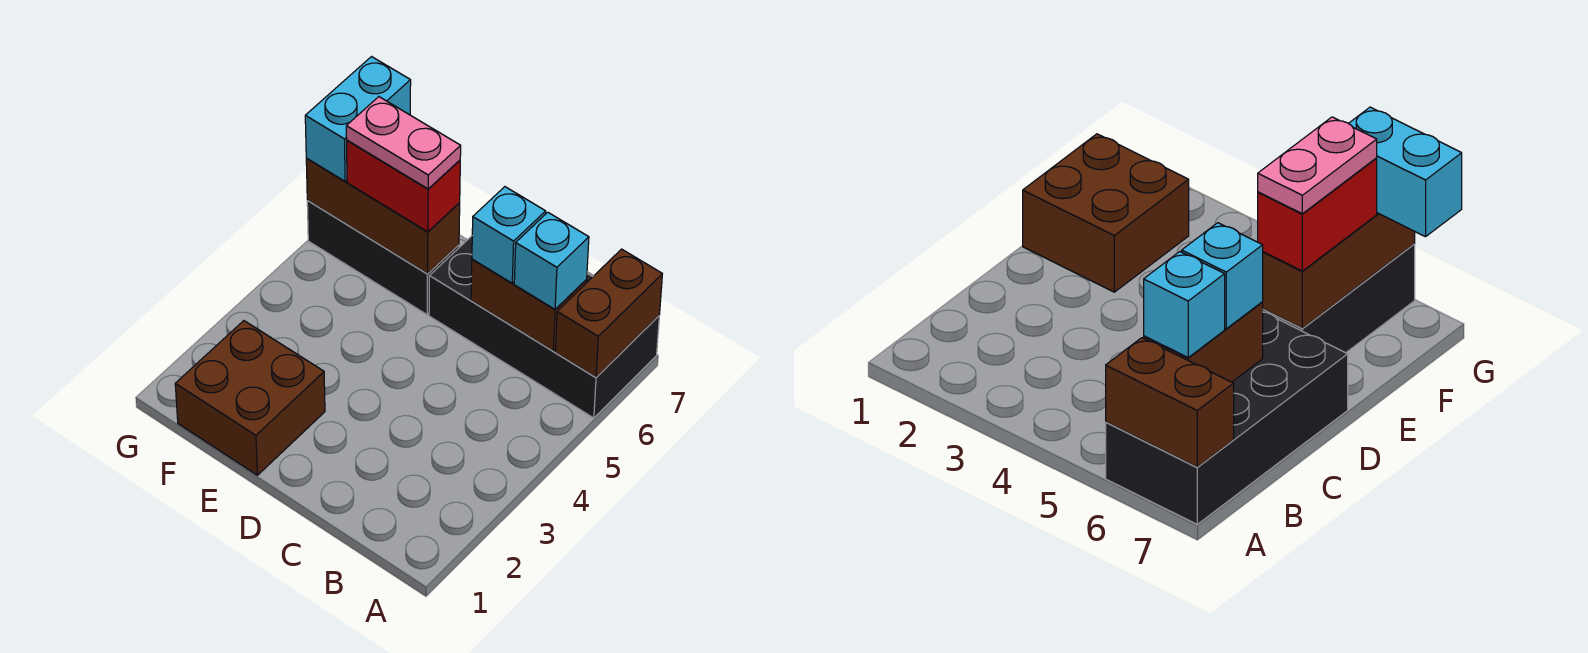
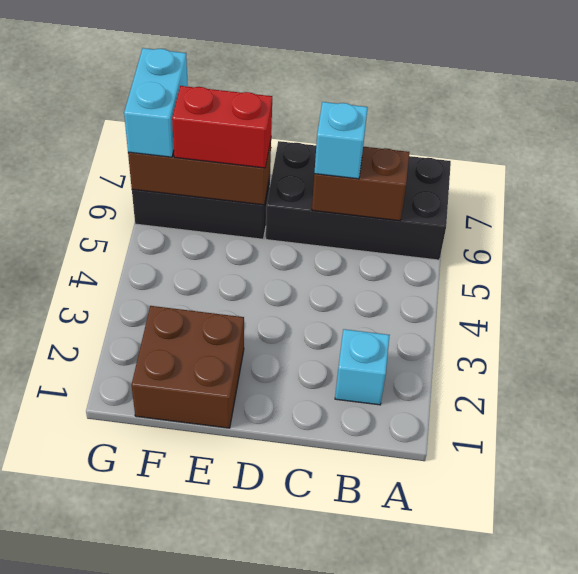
brown brick A6:A7 level 2 -> none
cyan brick B6 level 3 -> cyan brick B2 level 1
pink plate E6:F6 level 4 -> none

